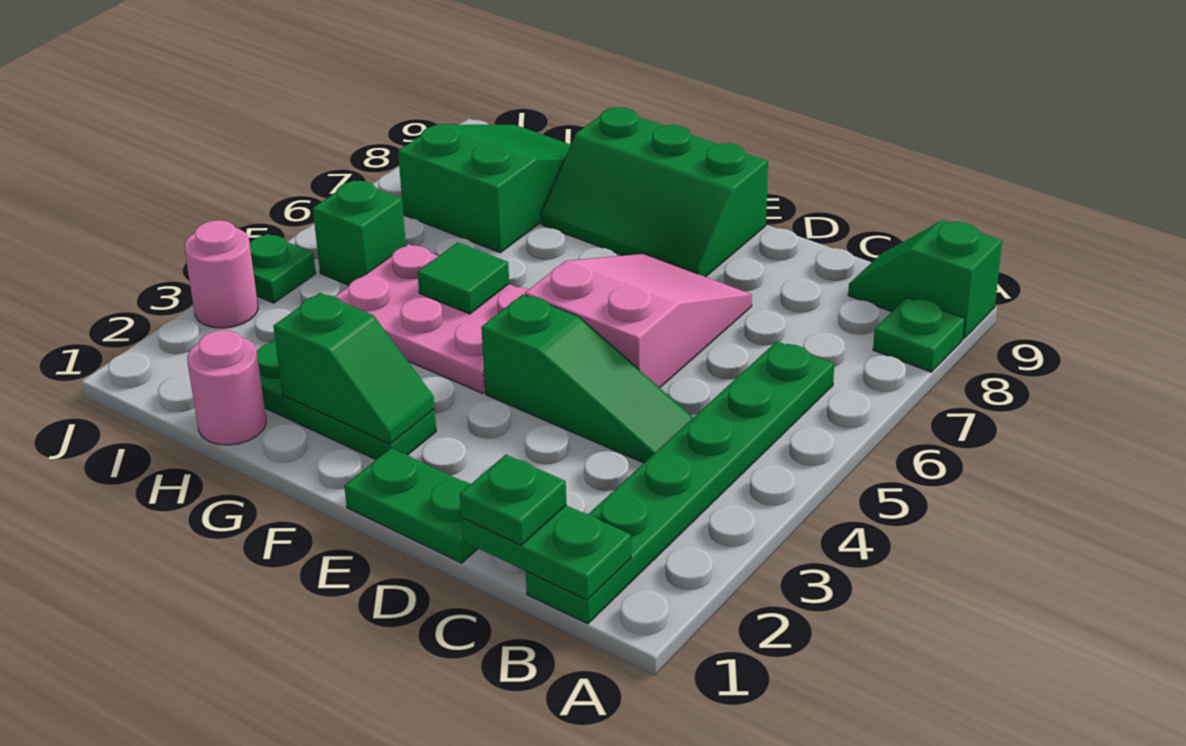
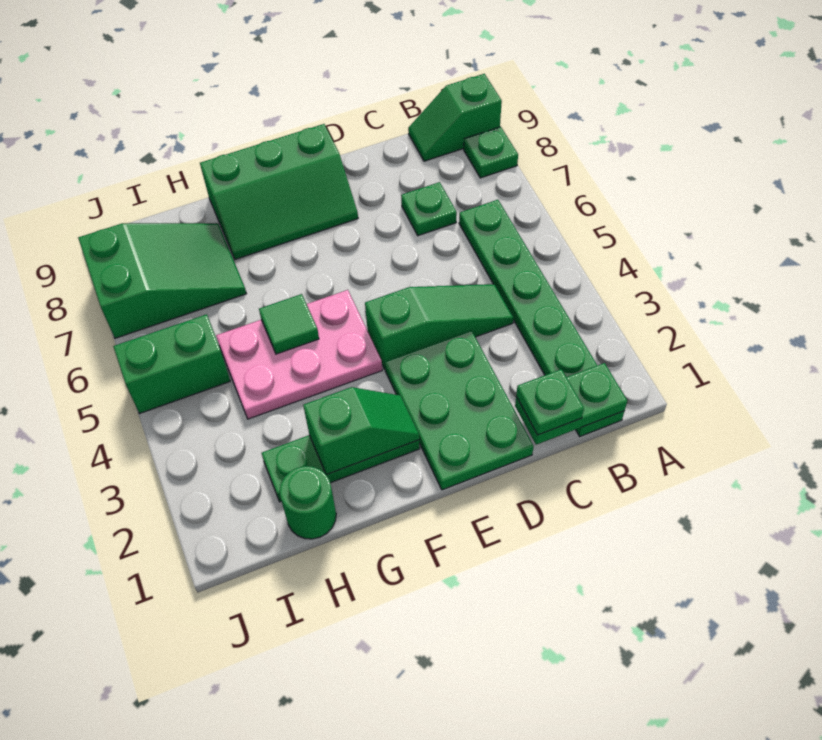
green plate D1:E1 level 1 -> green plate D1:E3 level 1
pink slope D5:E7 level 1 top 5 -> none
pink round brick H1 level 1 -> green round brick H1 level 1
green slope H7:I9 level 1 top 7 -> green slope H7:J8 level 1 top J
green brick I5 level 1 -> green brick I5:J5 level 1
pink round brick J3 level 1 -> none
green plate J4 level 1 -> green plate C7 level 1

